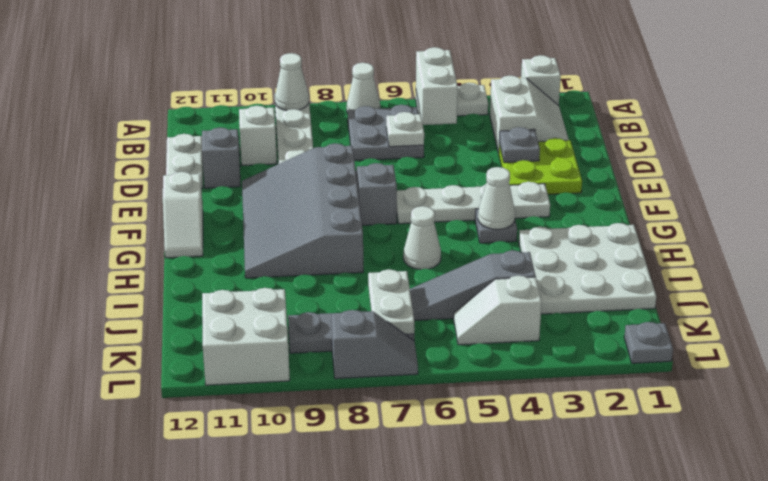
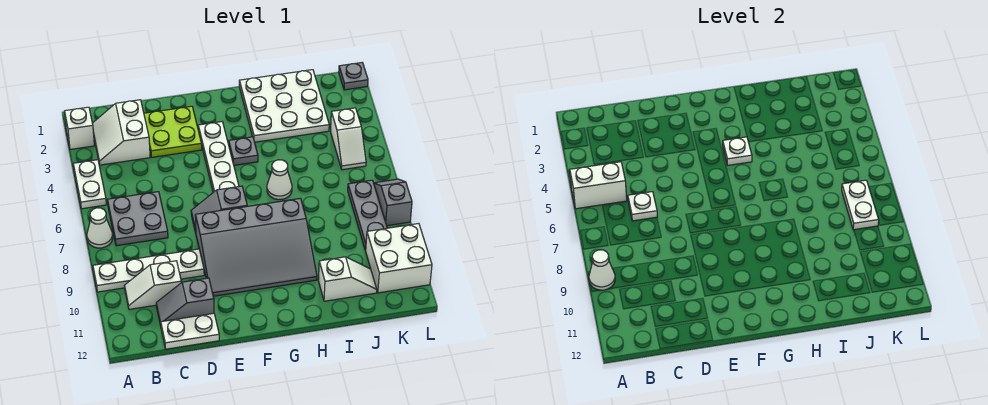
white slope B2:C3 level 1 top 3 -> white slope B2:C3 level 1 top C
grey plate D3 level 2 -> none
white slope F12:G12 level 1 top F -> white slope I11:J11 level 1 top I
white cone G4 level 2 -> white plate G4 level 2
grey slope J4:J6 level 1 top 4 -> none
white plate J7:K7 level 2 -> white plate K7:K8 level 2

